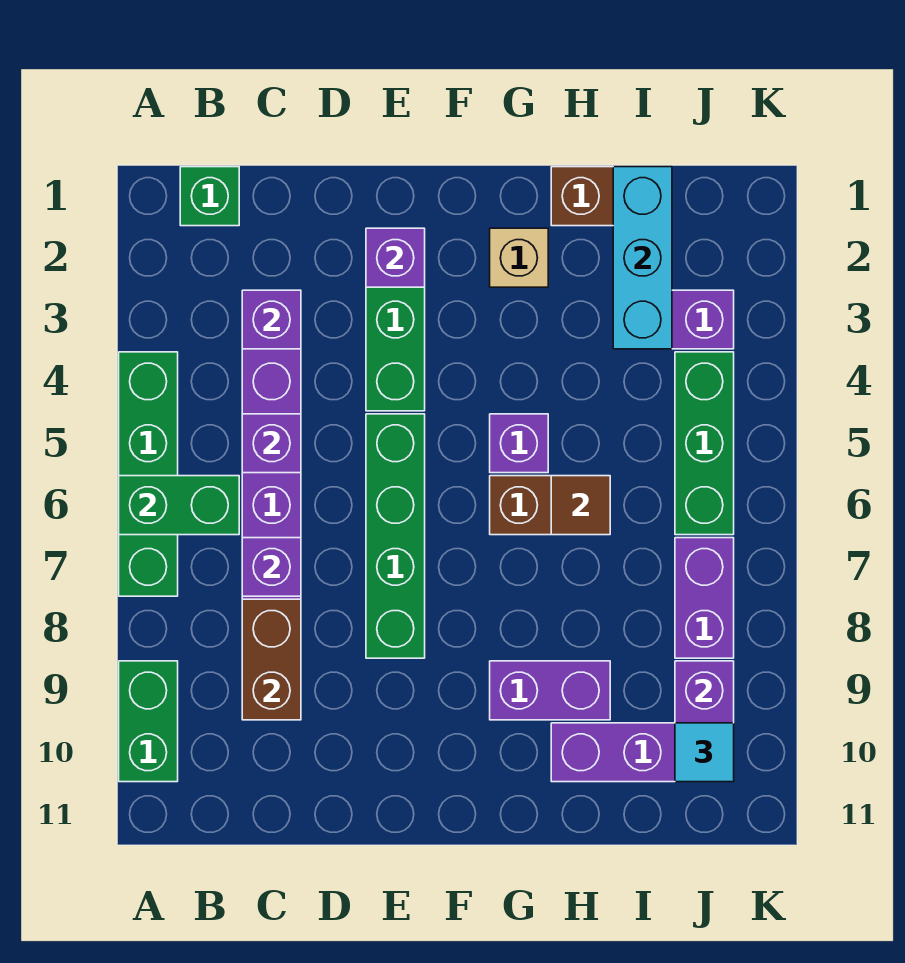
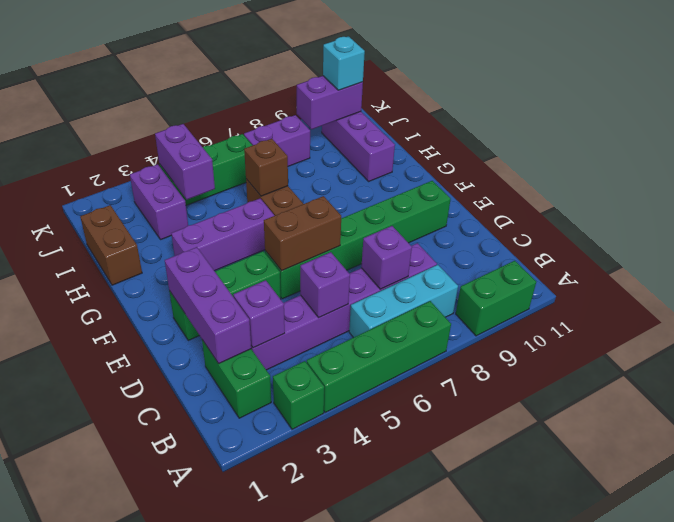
green brick A6:B6 level 2 -> green brick B2:C2 level 1
green brick B1 level 1 -> green brick A3 level 1
brown brick C8:C9 level 2 -> brown brick E5:E6 level 2
purple brick E2 level 2 -> purple brick C2:E2 level 2
green brick E5:E8 level 1 -> green brick E5:E10 level 1
tan brick G2 level 1 -> none
purple brick G5 level 1 -> purple brick G3:G5 level 1
purple brick G9:H9 level 1 -> purple brick I4:J4 level 2
brown tile H6 level 2 -> brown brick H6 level 2
cyan brick I1:I3 level 2 -> cyan brick B6:B8 level 1
cyan tile J10 level 3 -> cyan brick J10 level 3

